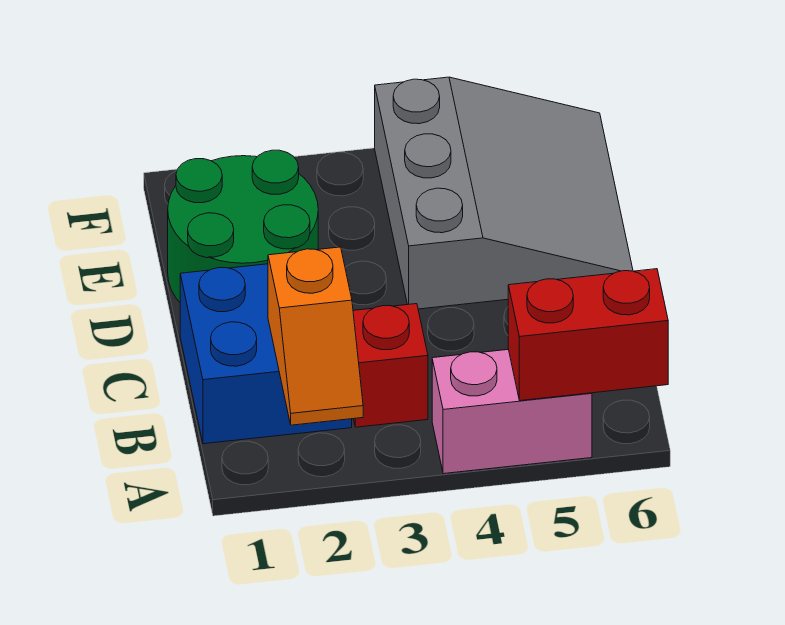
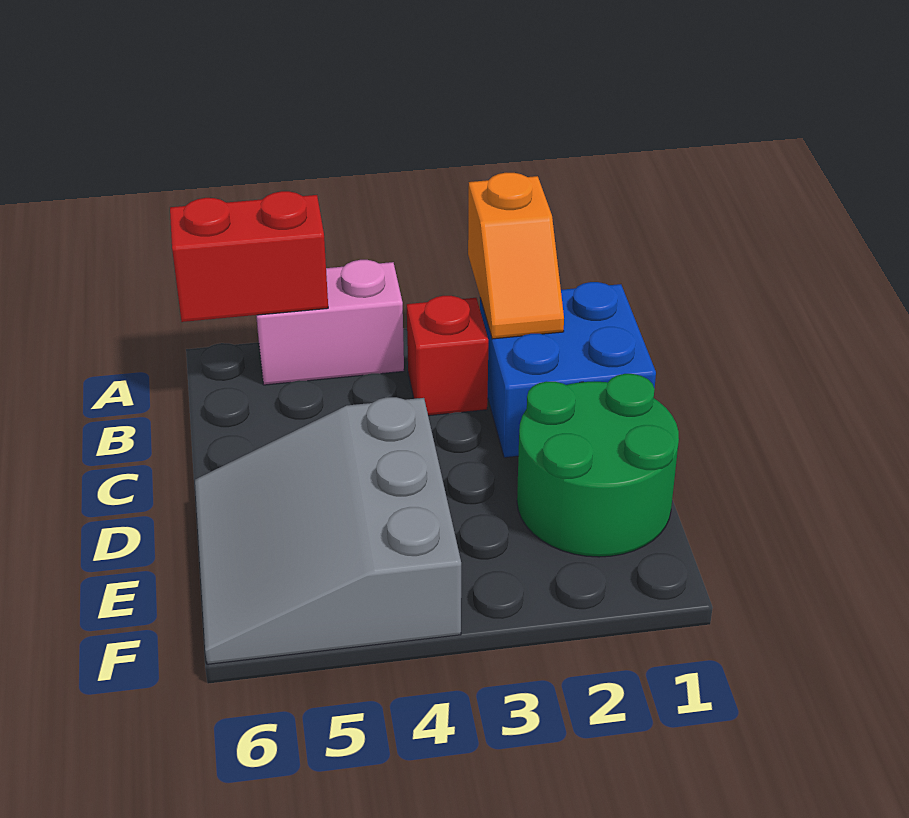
orange slope A2:B2 level 2 top B -> orange slope A2:B2 level 2 top A

